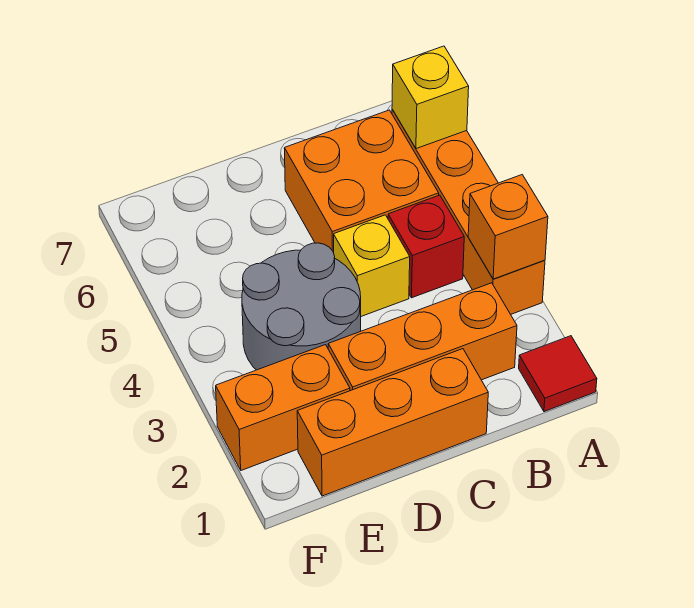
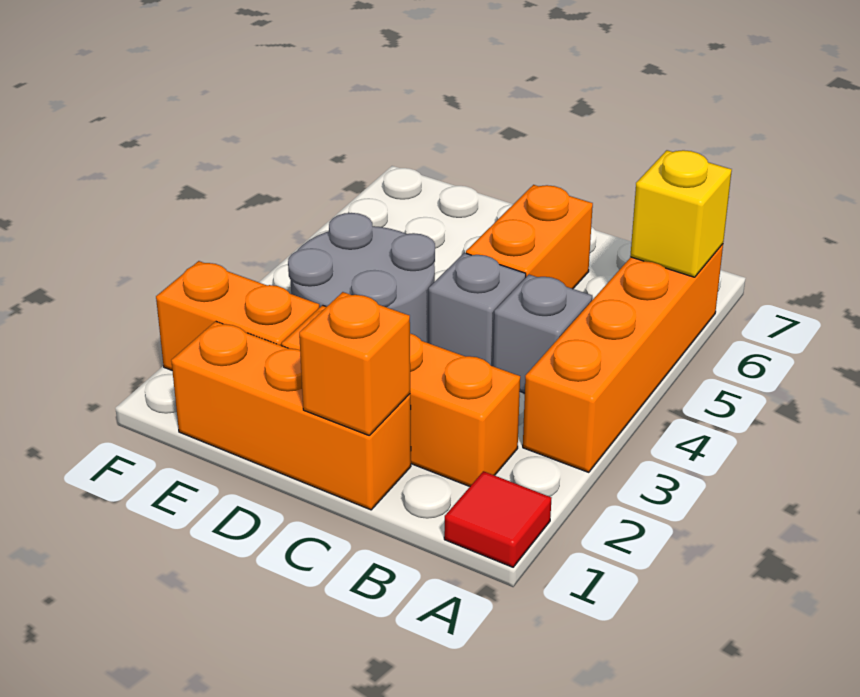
orange brick A3 level 2 -> orange brick C1 level 2
red brick B4 level 1 -> grey brick B4 level 1
orange brick B5:C6 level 1 -> orange brick C5:C6 level 1
yellow brick C4 level 1 -> grey brick C4 level 1

